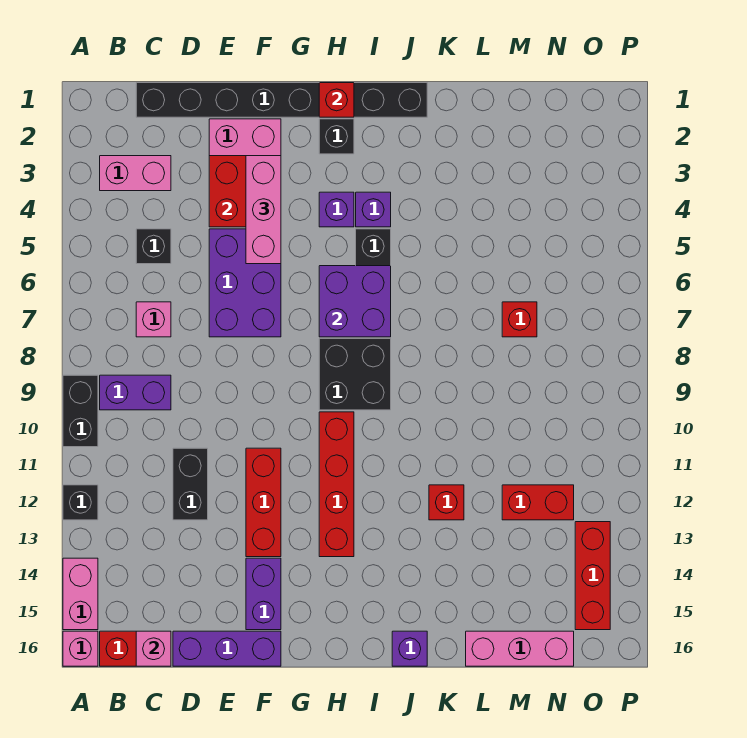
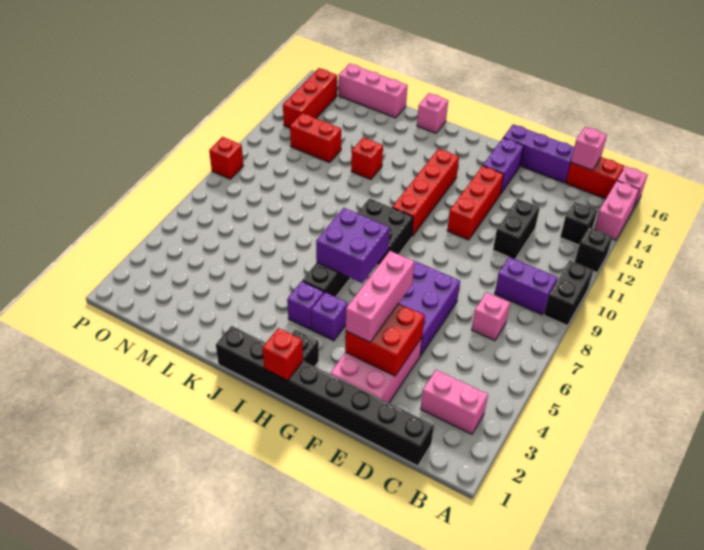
black brick C5 level 1 -> black brick B13 level 1
purple brick J16 level 1 -> pink brick J16 level 1
red brick M7 level 1 -> red brick P9 level 1

